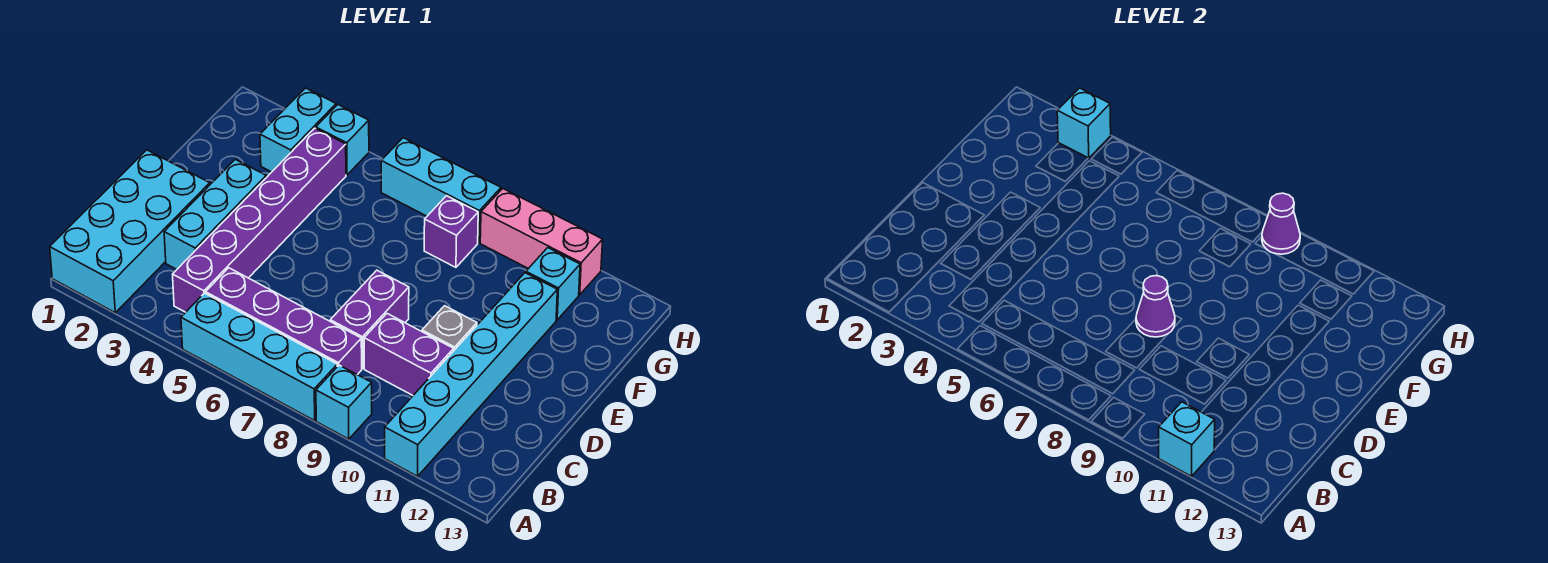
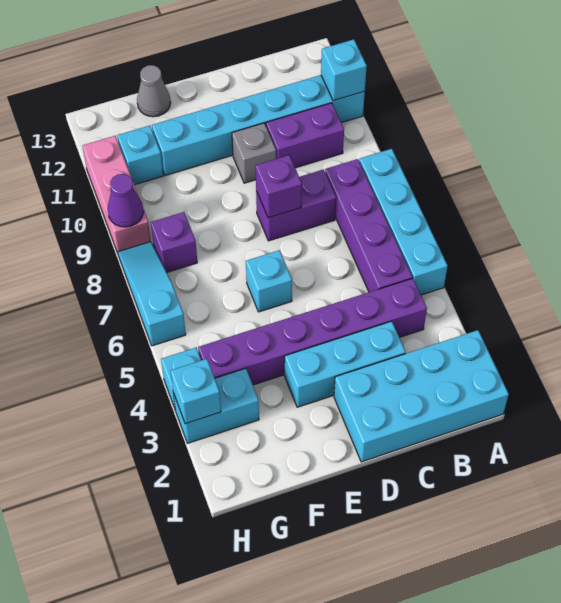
cyan brick A9 level 1 -> cyan brick E6 level 1
purple brick C9:C10 level 1 -> purple brick B10:C10 level 1
purple cone D8 level 2 -> purple brick D8 level 2
none -> grey cone F13 level 1
cyan brick H6:H8 level 1 -> cyan slope H6:H8 level 1 top 6

